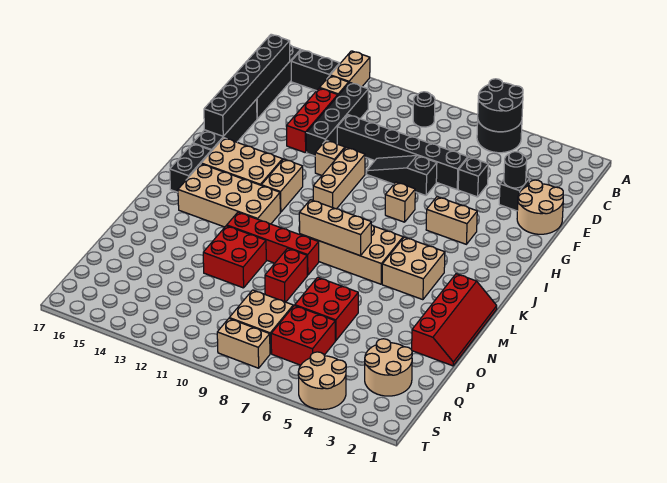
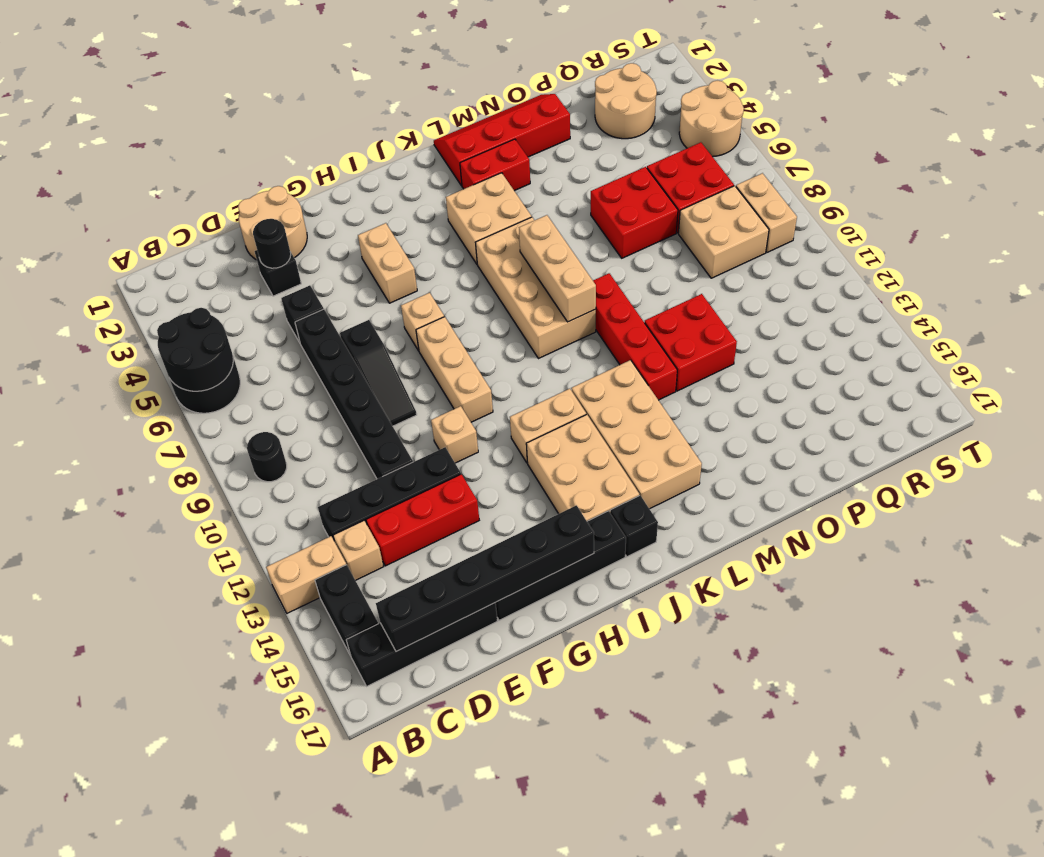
tan brick G10:I10 level 1 -> tan brick H8:H10 level 1
black brick J16:K16 level 1 -> black brick J16 level 1
red brick N9:O9 level 1 -> red brick L3:M3 level 1

